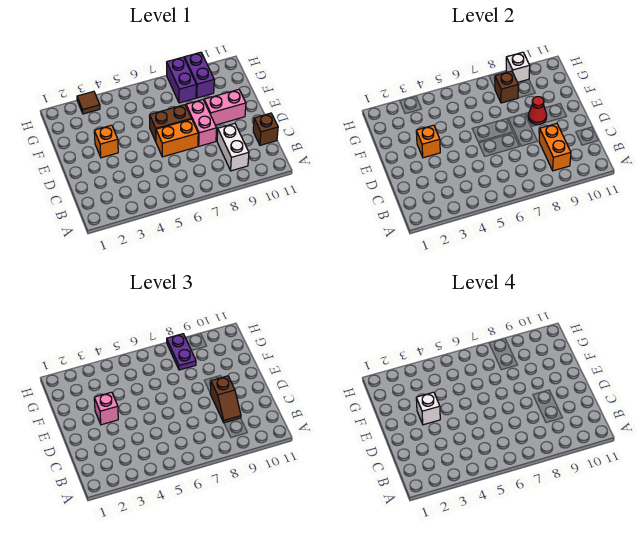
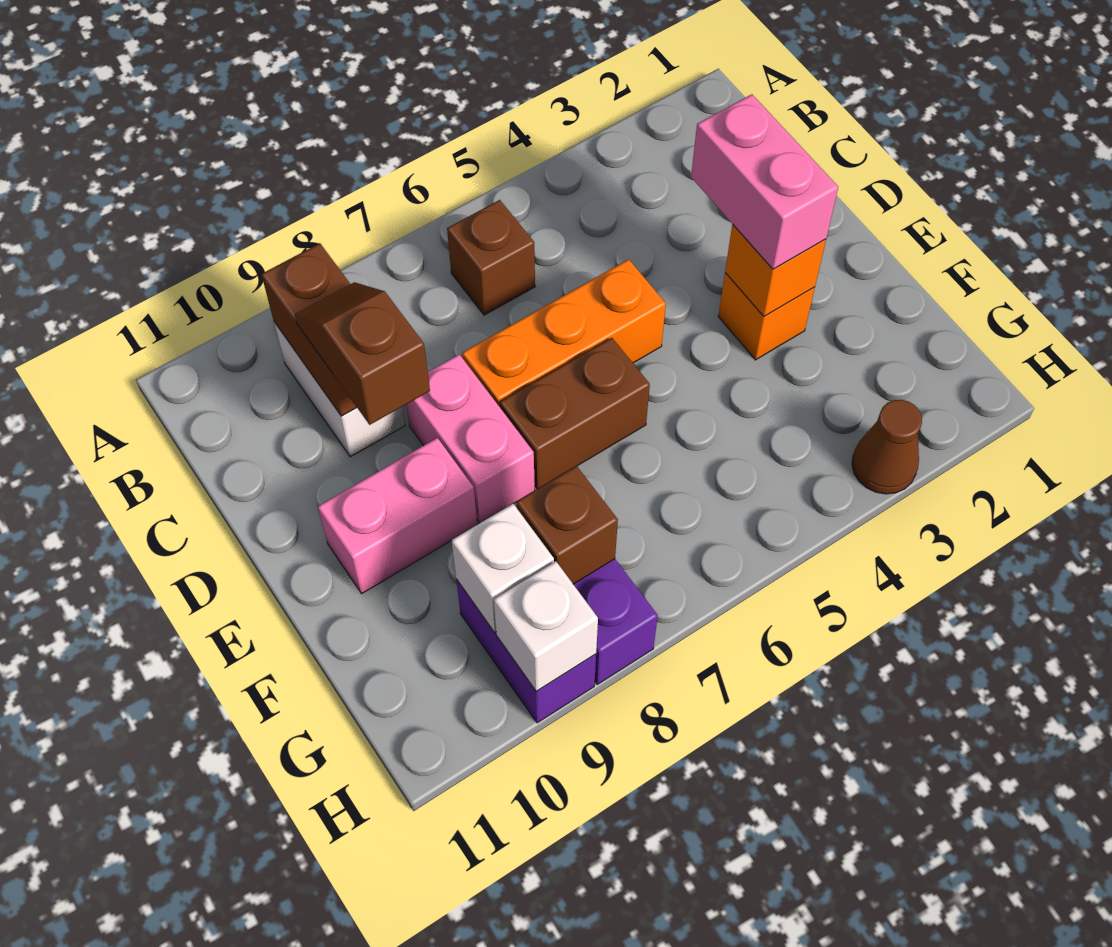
orange brick B9:C9 level 2 -> brown brick B9:C9 level 2
brown brick C11 level 1 -> brown brick B6 level 1
orange brick D6:D7 level 1 -> orange brick D5:D7 level 1
pink brick E3 level 3 -> pink brick D3:E3 level 3
white brick E3 level 4 -> white brick G9 level 2
red cone E9 level 2 -> none
purple plate G8:H8 level 3 -> none
brown tile H3 level 1 -> brown cone H3 level 1

